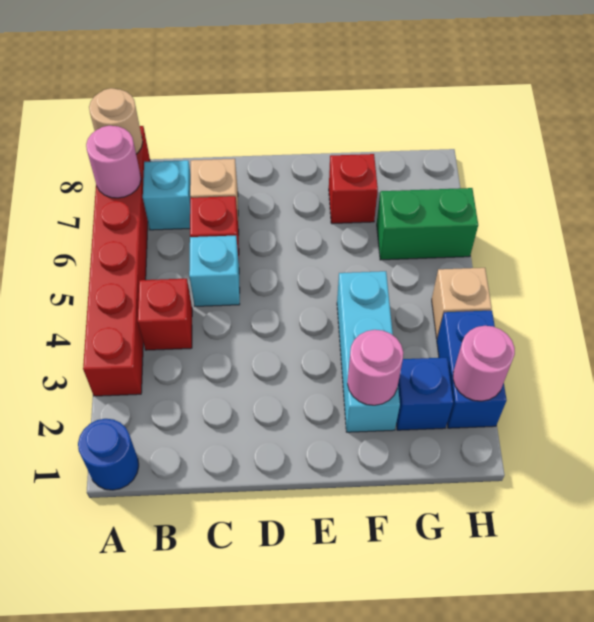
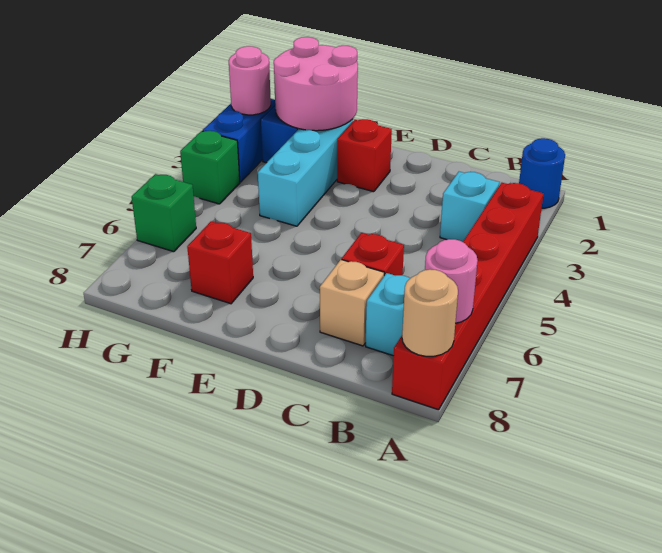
red brick B4 level 1 -> red brick E2 level 1
cyan brick C5 level 1 -> cyan brick B3 level 1
pink round brick F2 level 2 -> pink round brick F1:G2 level 2
green brick G6:H6 level 1 -> green brick H6 level 1
tan brick H4 level 1 -> green brick H4 level 1

